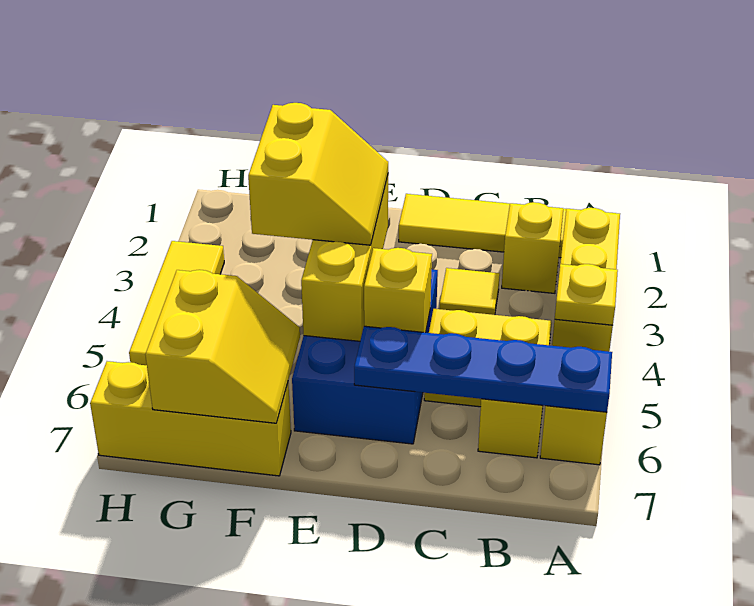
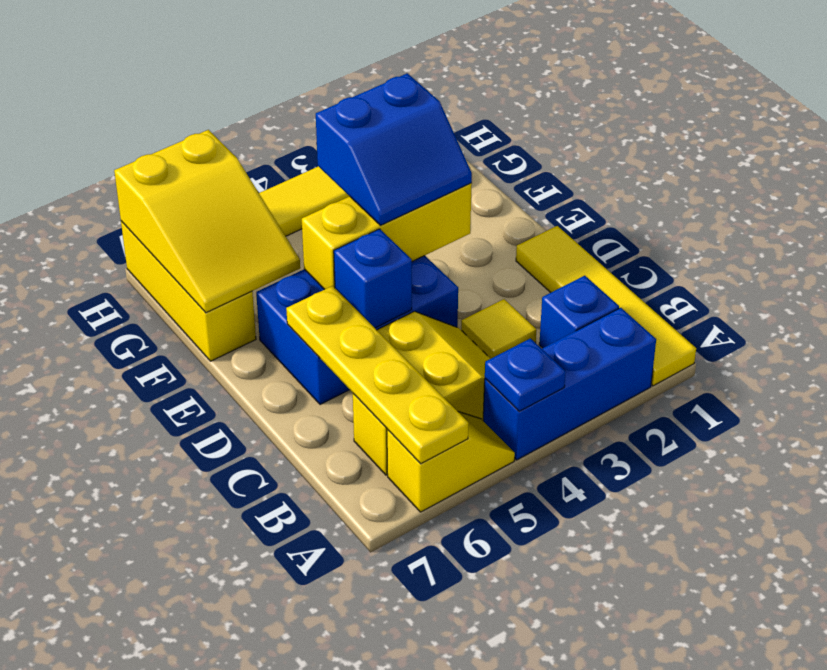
yellow brick A2:A4 level 1 -> blue brick A2:A4 level 1
yellow plate A4 level 2 -> blue plate A4 level 2
blue plate A6:D6 level 2 -> yellow plate A6:D6 level 2
yellow brick B2 level 1 -> blue brick B2 level 1
yellow brick D5 level 2 -> blue brick D5 level 2
yellow slope E3:F4 level 3 top F -> blue slope E3:F4 level 3 top F
yellow slope F6:G7 level 2 top G -> yellow slope F6:H7 level 2 top H

